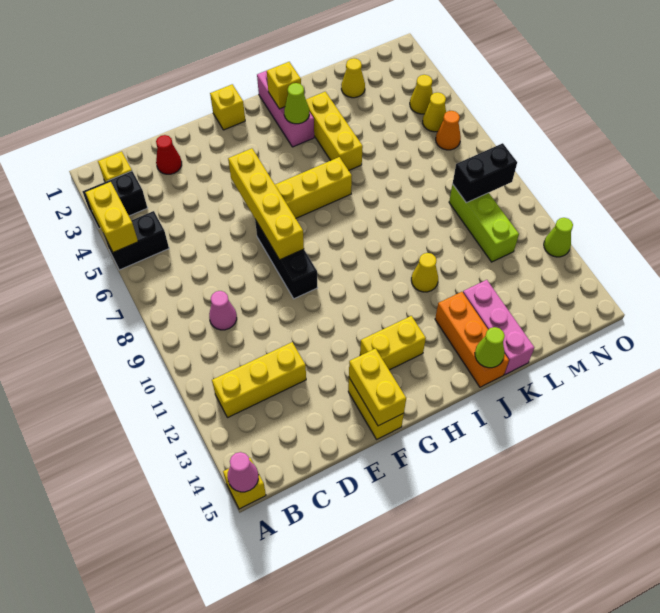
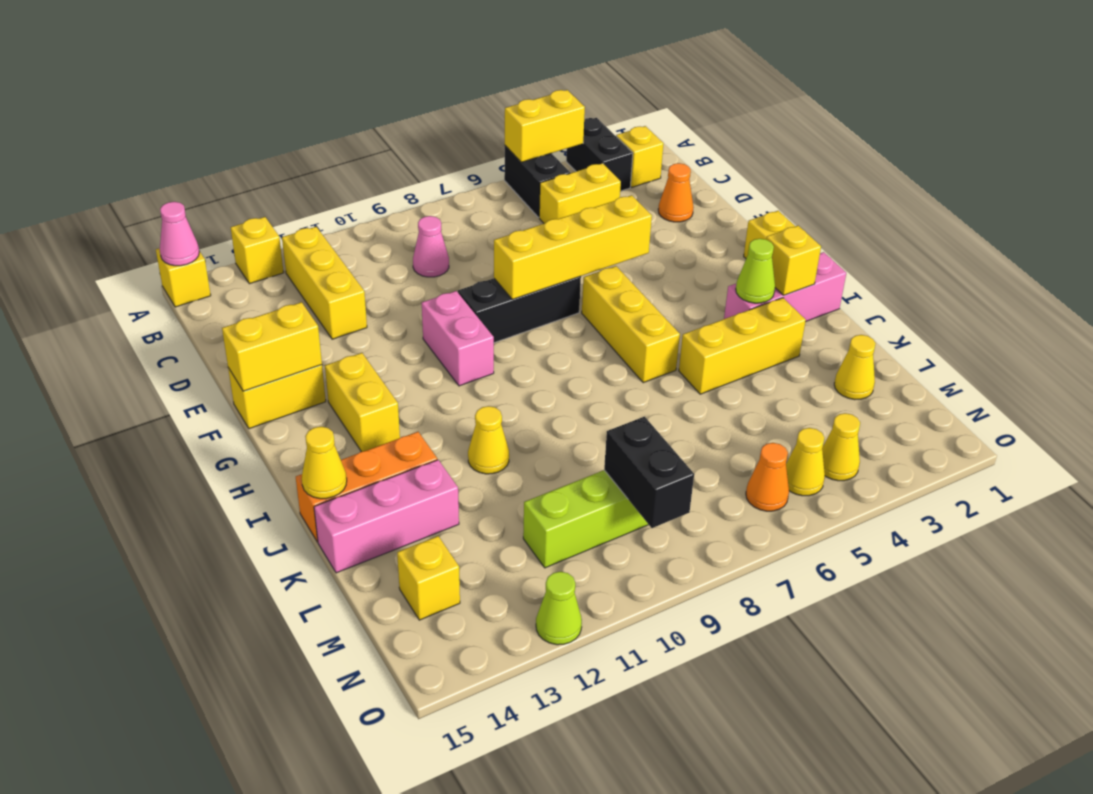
none -> yellow brick A13 level 1
none -> yellow brick C4:C5 level 1
red cone D2 level 1 -> orange cone D2 level 1
none -> pink brick F10:G10 level 1
lime cone J15 level 2 -> yellow cone J15 level 2
none -> yellow brick M14 level 1

